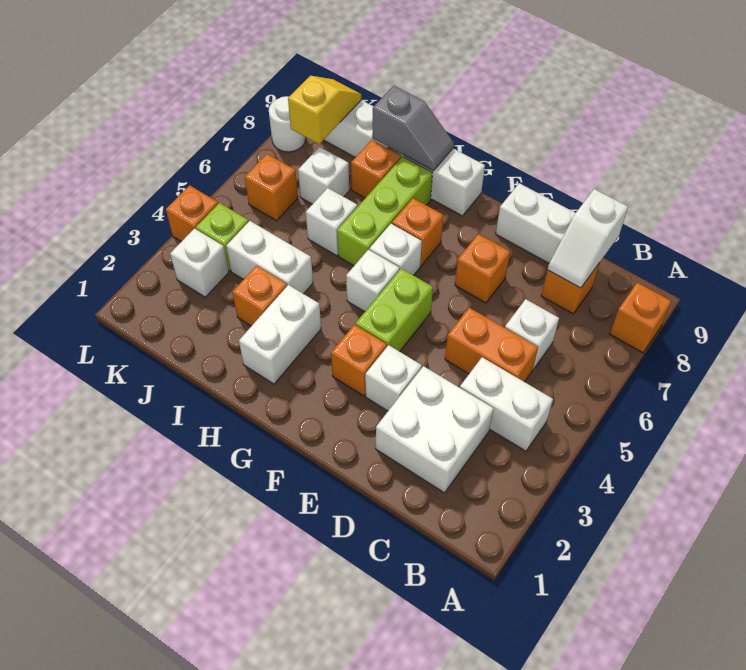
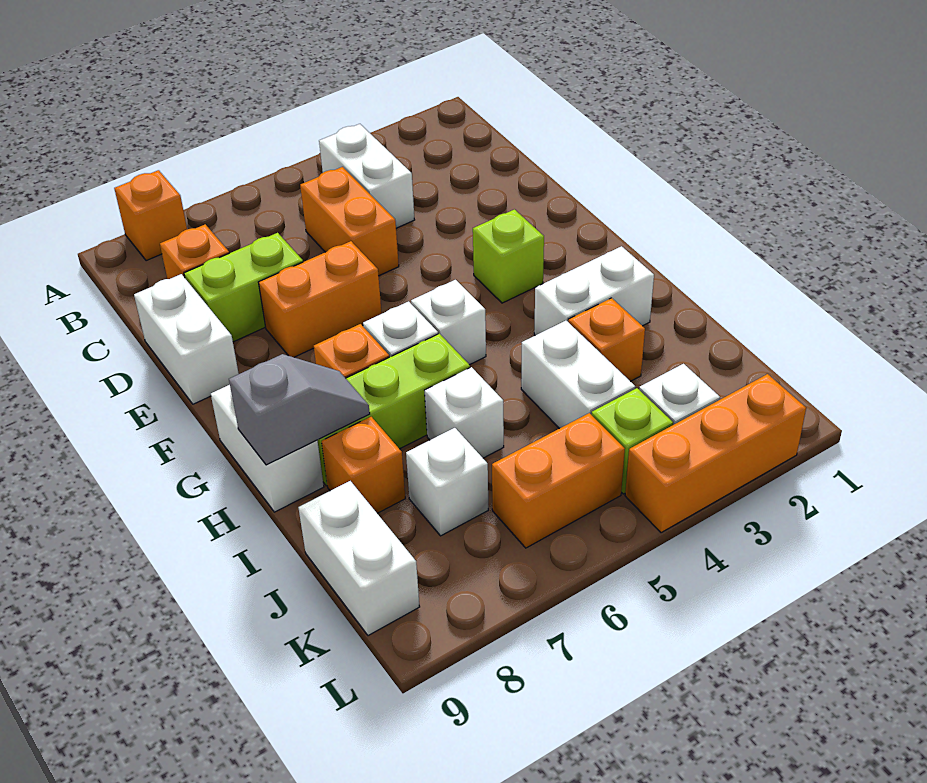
white brick C2:D3 level 1 -> none
white brick C6 level 1 -> none
white slope C8:C9 level 2 top 9 -> none
white brick E3 level 1 -> none
orange brick E7 level 1 -> orange brick E6:E7 level 1
orange brick F3 level 1 -> lime brick F3 level 1
lime brick F4:F5 level 1 -> lime brick D7:D8 level 1
grey slope H9:I9 level 2 top I -> grey slope H8:H9 level 2 top 9
orange brick K6 level 1 -> orange brick K5:K6 level 1
yellow slope K8:K9 level 2 top 8 -> none
orange brick L4 level 1 -> orange brick L2:L4 level 1
white round brick L8 level 1 -> none

